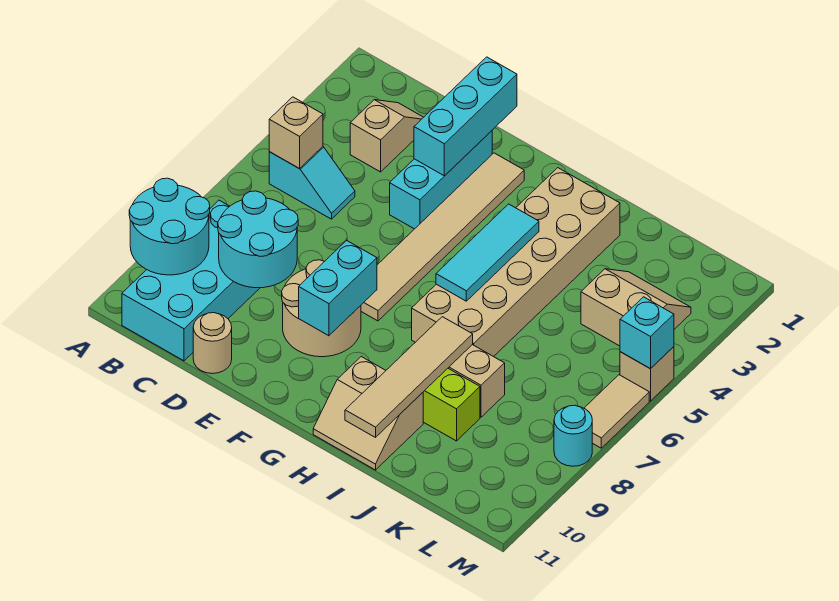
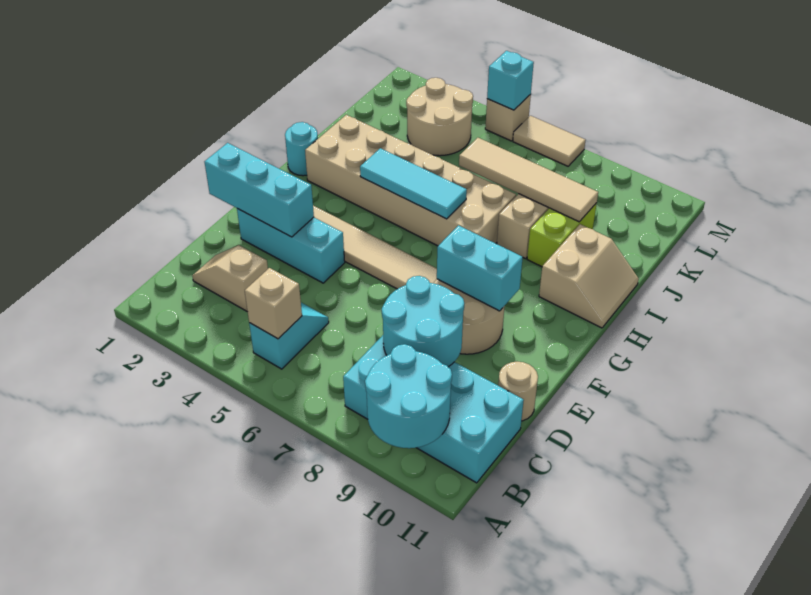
tan tile I8:I11 level 2 -> tan tile J6:J9 level 2
tan slope K3:L4 level 1 top 4 -> tan round brick K3:L4 level 1
cyan round brick M8 level 1 -> cyan round brick H1 level 1

